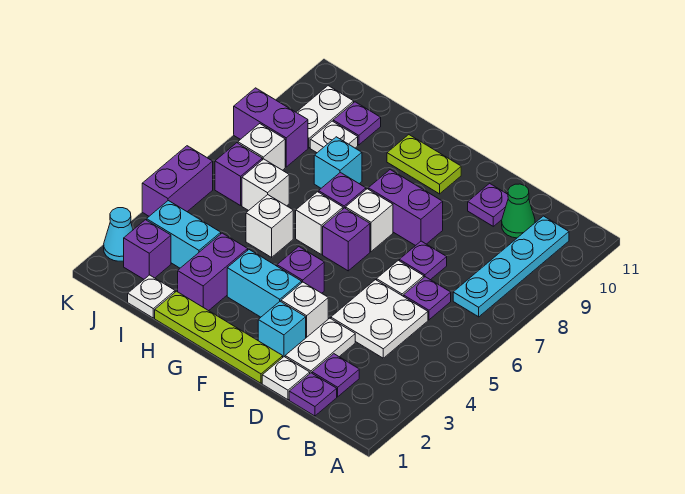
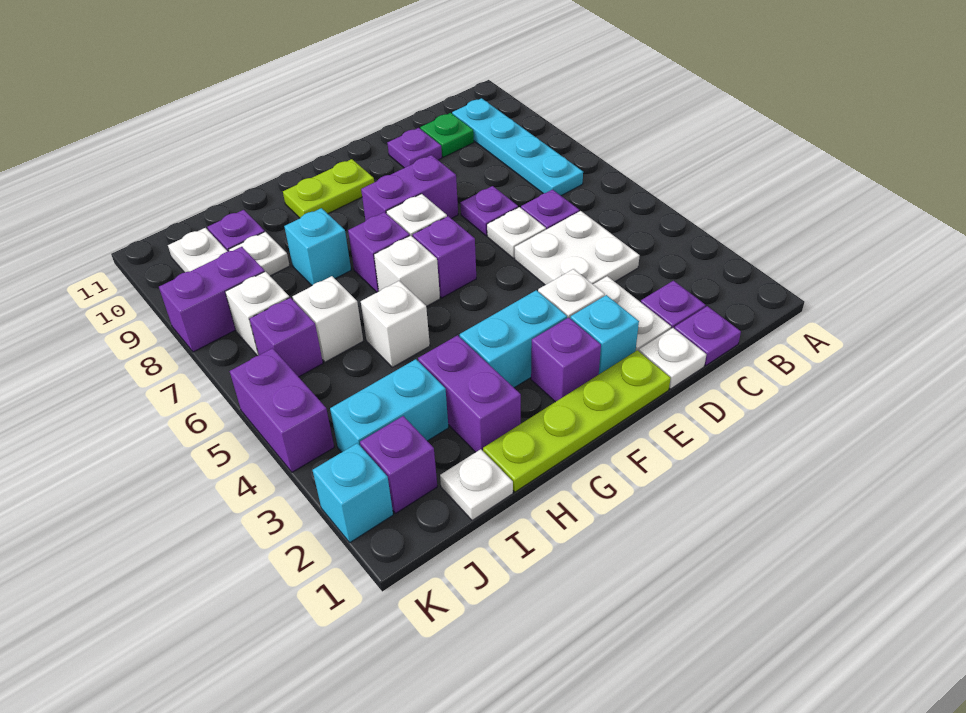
green cone C10 level 1 -> green plate C10 level 1
purple brick F4 level 1 -> purple brick F2 level 1
cyan cone K2 level 1 -> cyan brick K2 level 1

